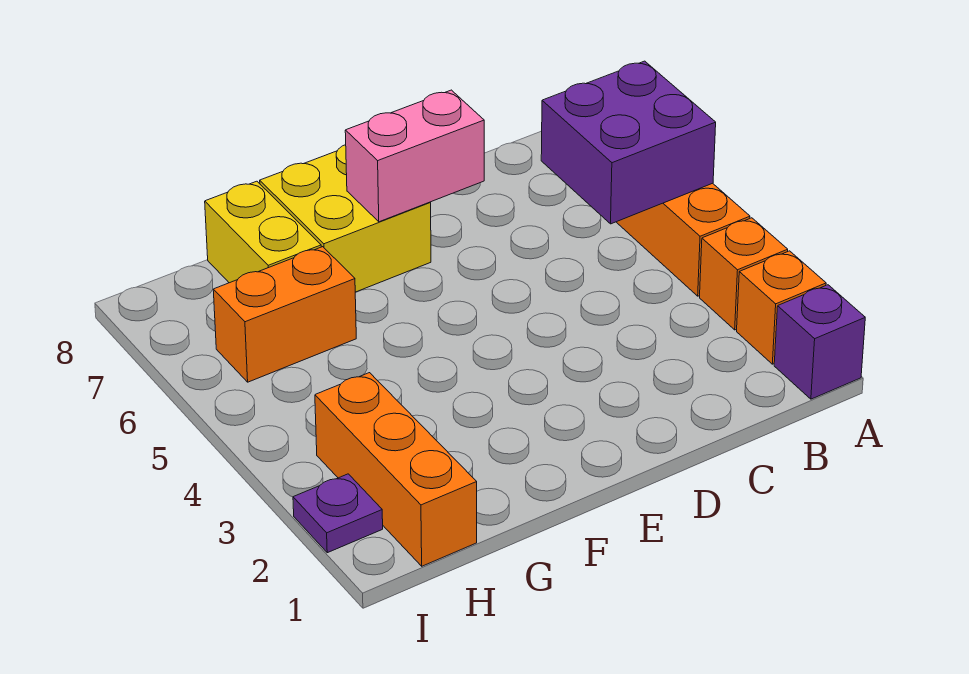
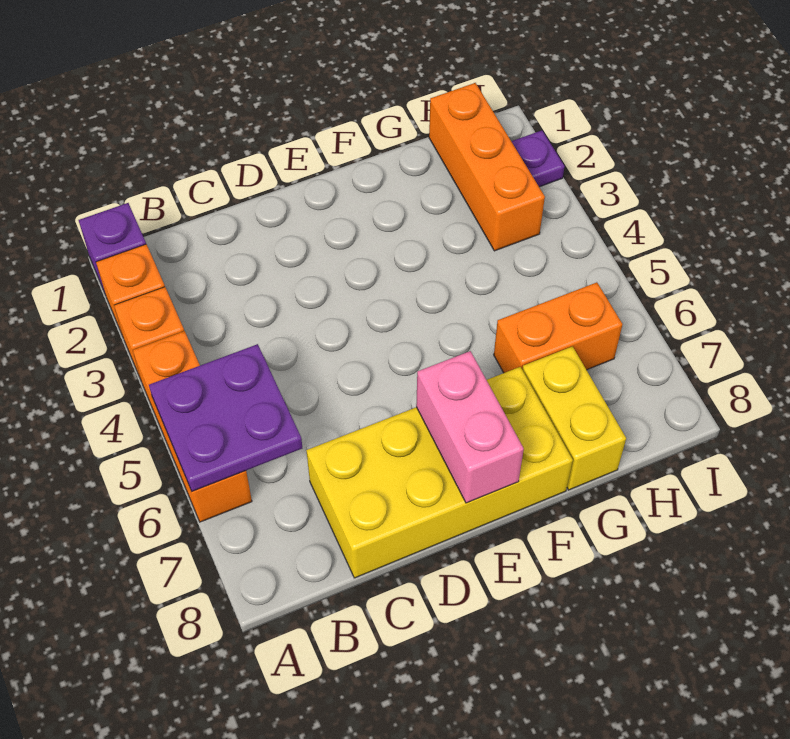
purple brick A5:B6 level 2 -> purple plate A5:B6 level 2
pink brick D7:E7 level 2 -> pink brick E7:E8 level 2
yellow brick E7:F8 level 1 -> yellow brick C7:F8 level 1

